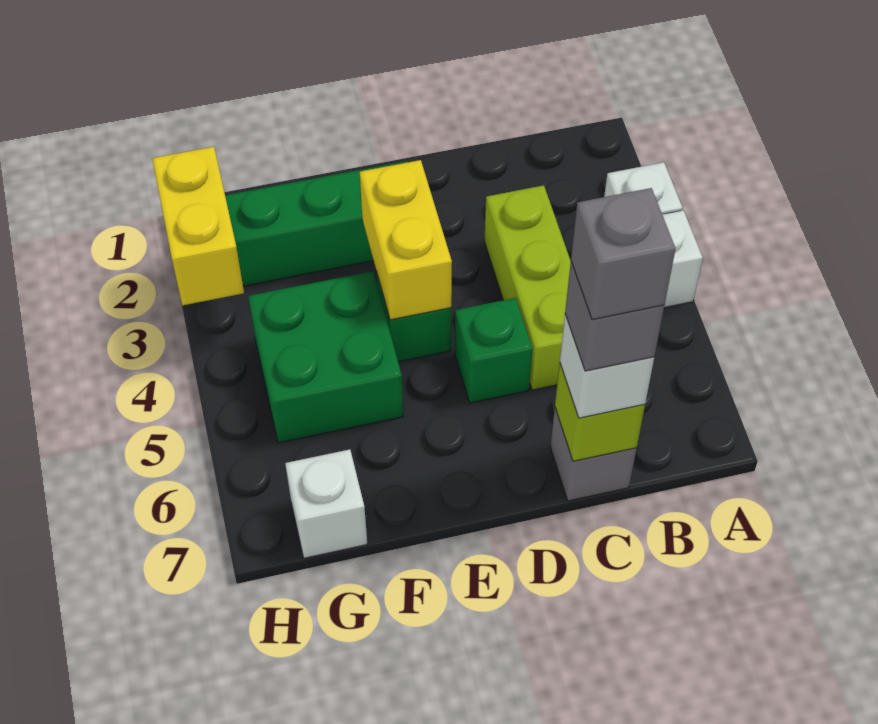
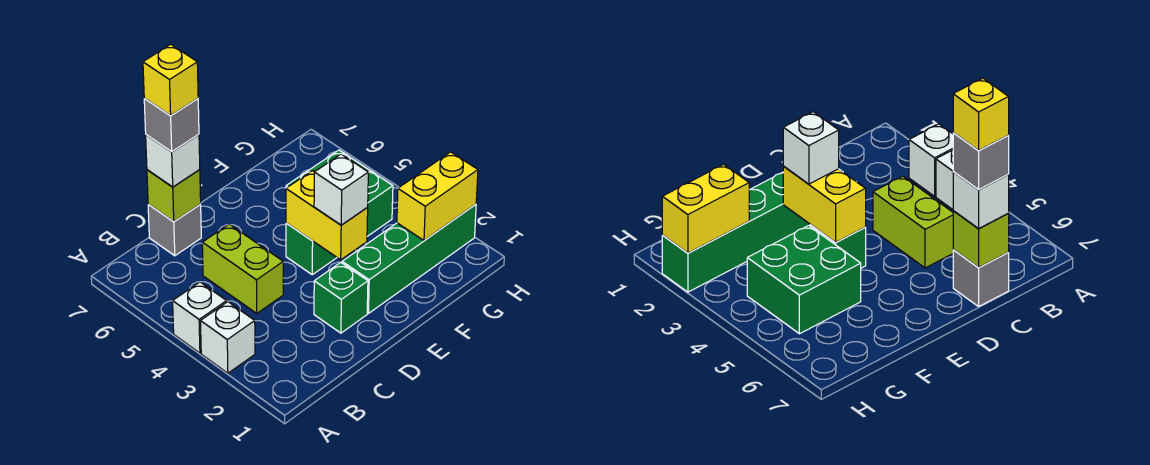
lime brick C3:C5 level 1 -> lime brick C4:C5 level 1
grey brick C7 level 5 -> yellow brick C7 level 5
green brick D5 level 1 -> green brick D2 level 1
white brick G7 level 1 -> white brick E3 level 3
yellow brick H2:H3 level 2 -> yellow brick G2:H2 level 2

